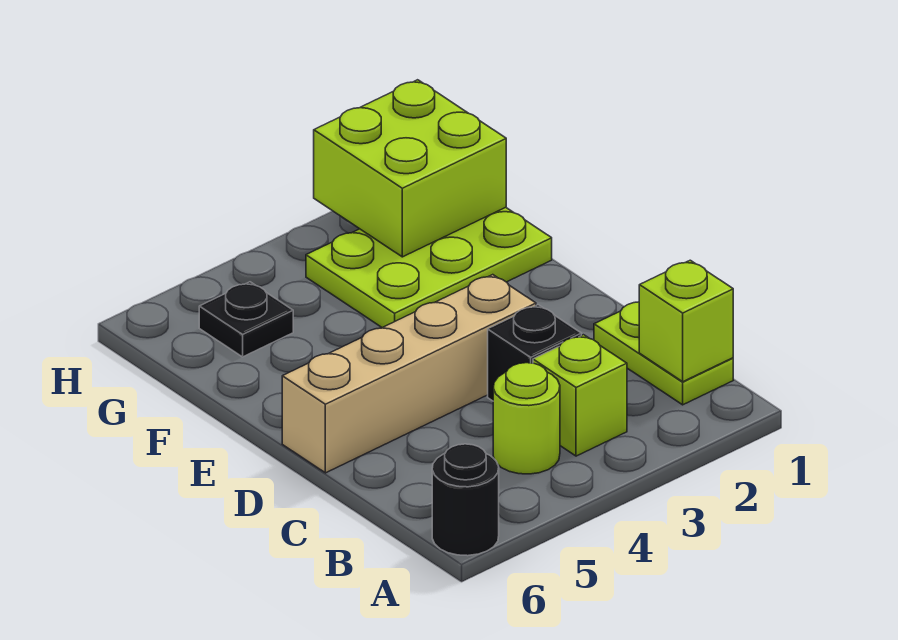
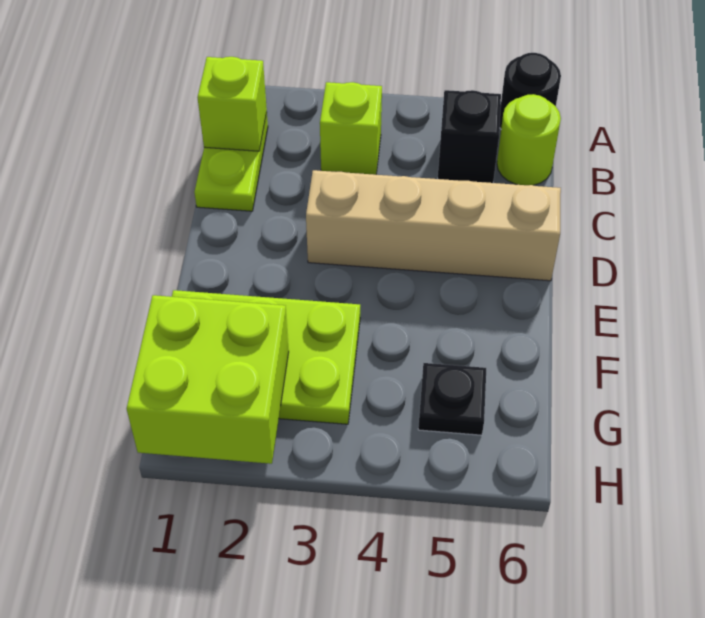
lime round brick B4 level 1 -> lime round brick B6 level 1
black brick C3 level 1 -> black brick B5 level 1

